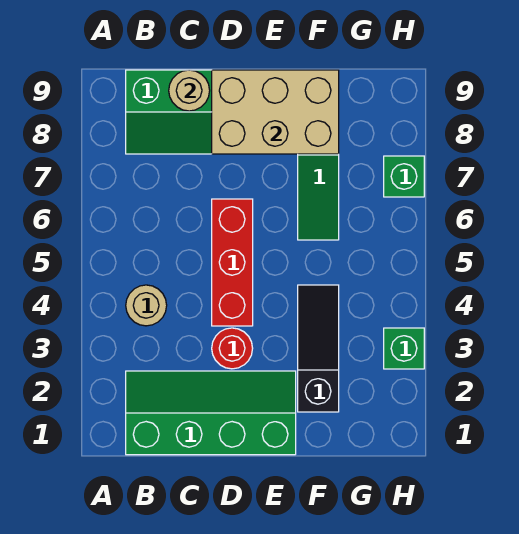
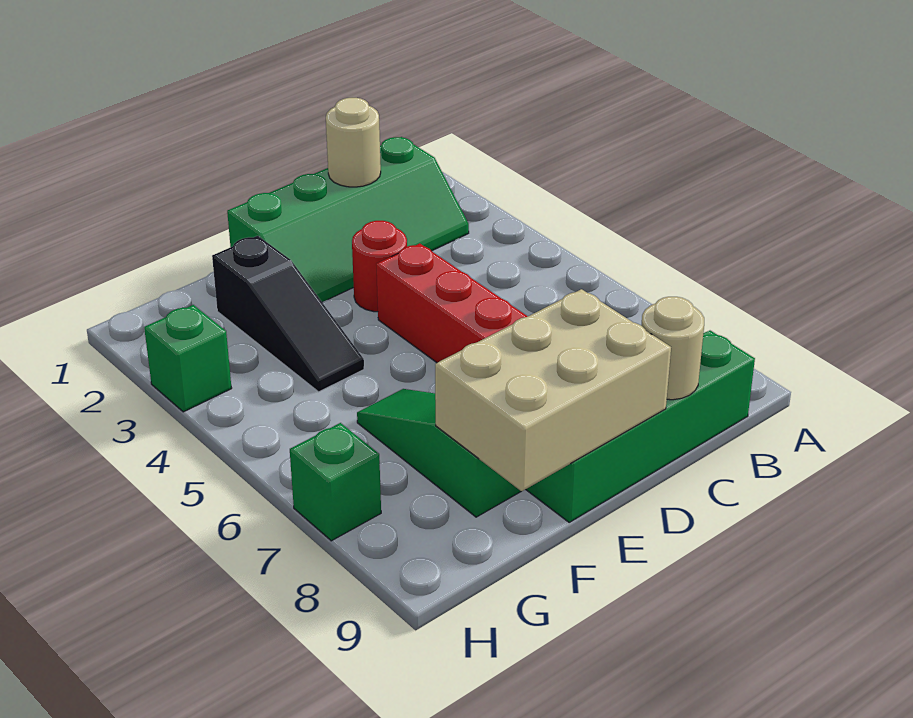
tan round brick B4 level 1 -> tan round brick C1 level 2

